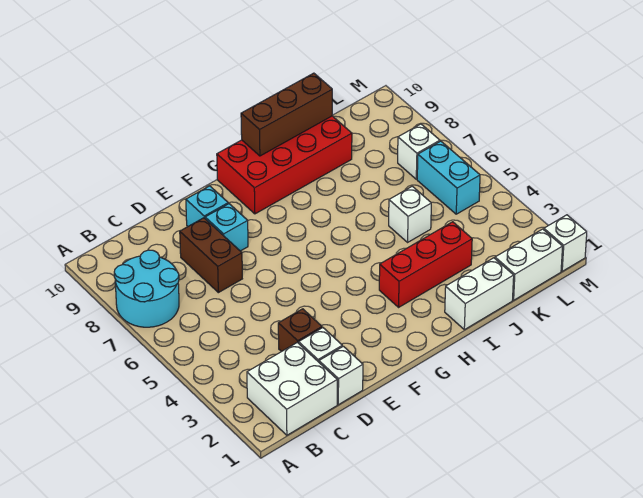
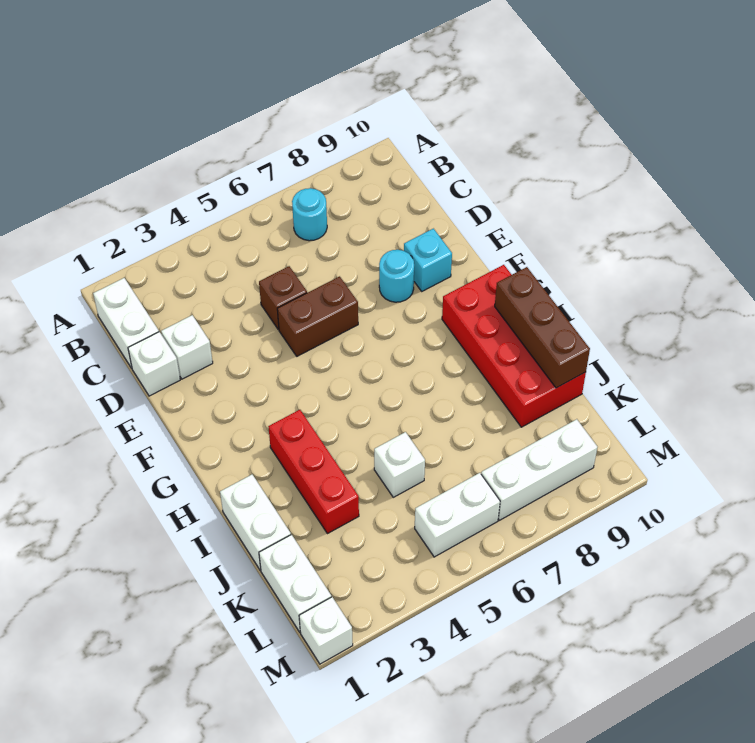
cyan round brick A7:B8 level 1 -> cyan round brick B7 level 1
white brick B1:C2 level 1 -> white brick B1:C1 level 1
brown brick D3 level 1 -> brown brick D5 level 1
brown brick D7:D8 level 1 -> brown brick E5:E6 level 1
cyan brick E8 level 1 -> cyan round brick E8 level 1
cyan brick L5:L6 level 1 -> white brick L5:L6 level 1
white brick L7 level 1 -> white brick L7:L9 level 1

